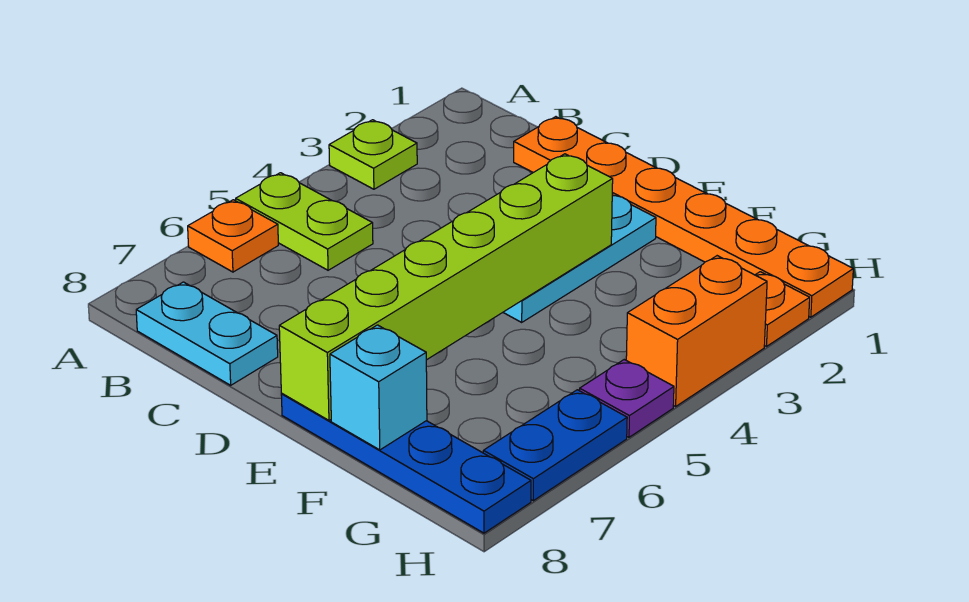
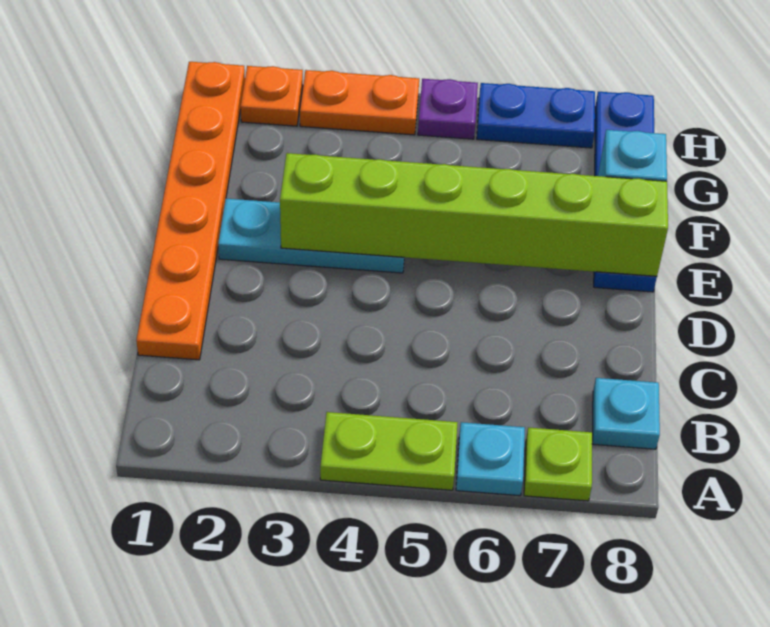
lime plate A3 level 1 -> lime plate A7 level 1
lime plate A5:B5 level 1 -> lime plate A4:A5 level 1
orange plate A6 level 1 -> cyan plate A6 level 1
cyan plate B8:C8 level 1 -> cyan plate B8 level 1
orange brick H3:H4 level 1 -> orange plate H3:H4 level 1

